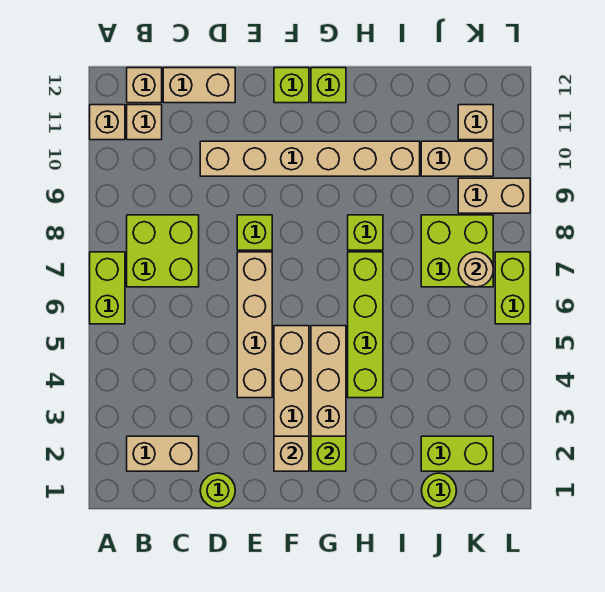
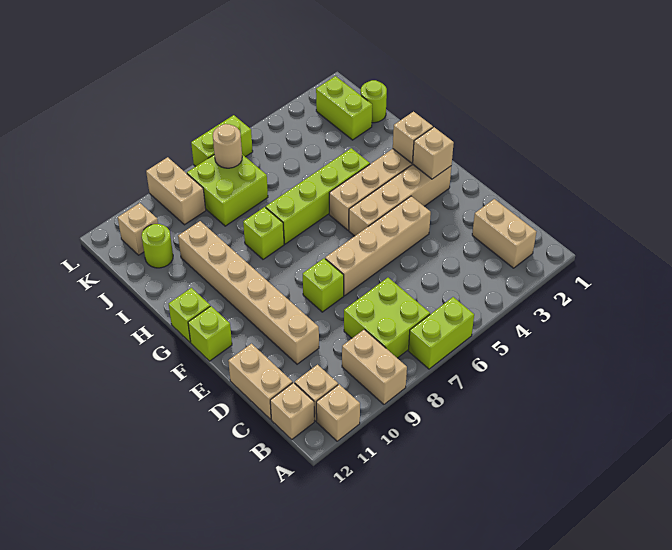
lime round brick D1 level 1 -> lime round brick J11 level 1
lime brick G2 level 2 -> tan brick G2 level 2
tan brick J10:K10 level 1 -> tan brick A9:B9 level 1

